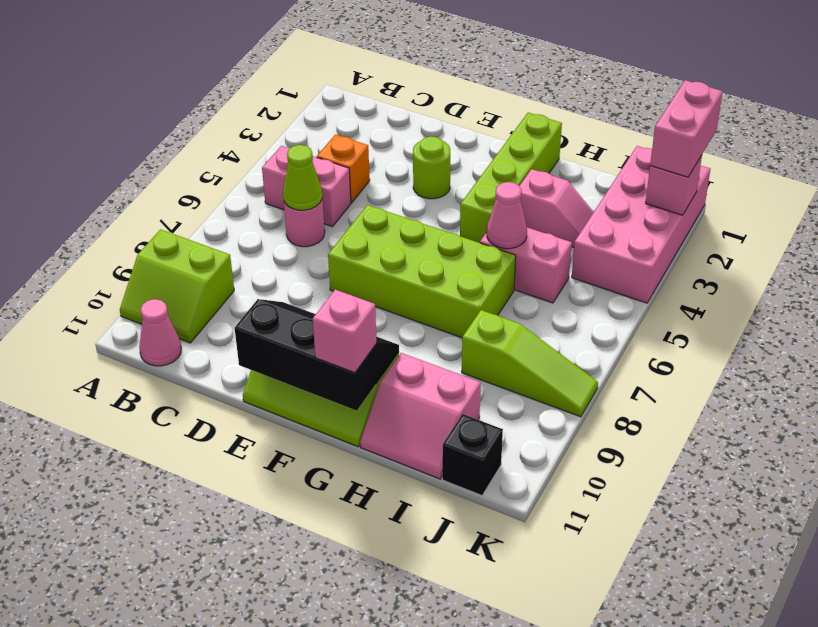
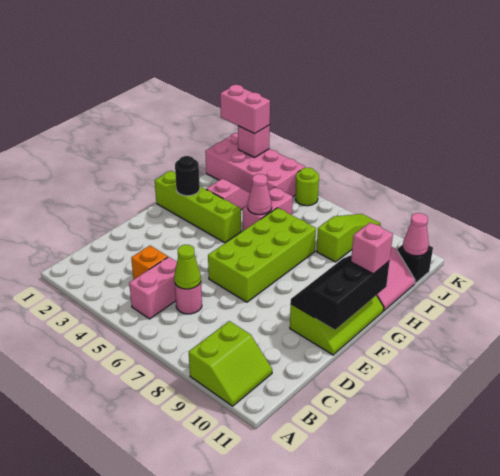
pink cone B11 level 1 -> pink cone J11 level 2
lime round brick E3 level 1 -> lime round brick K5 level 1
none -> black round brick G2 level 2

